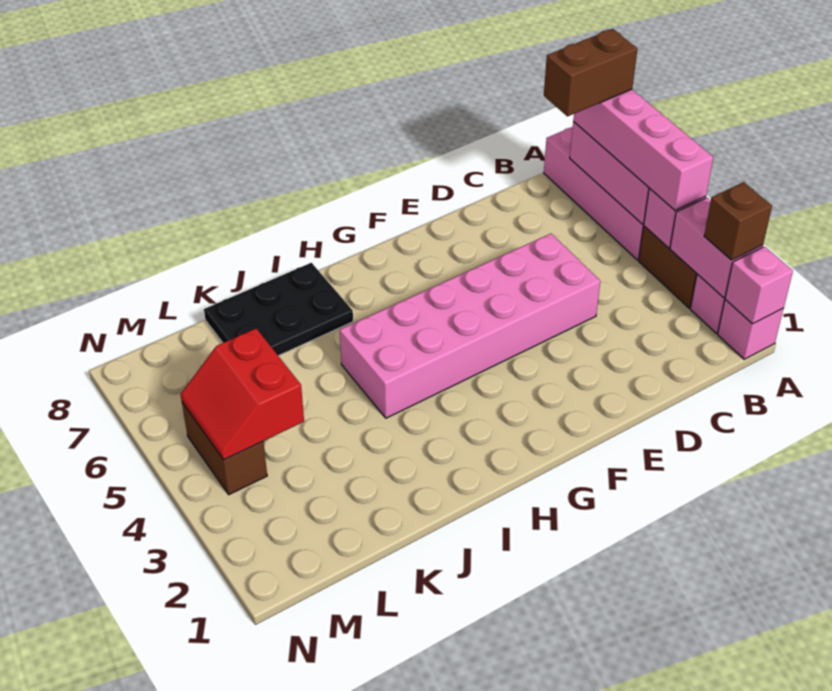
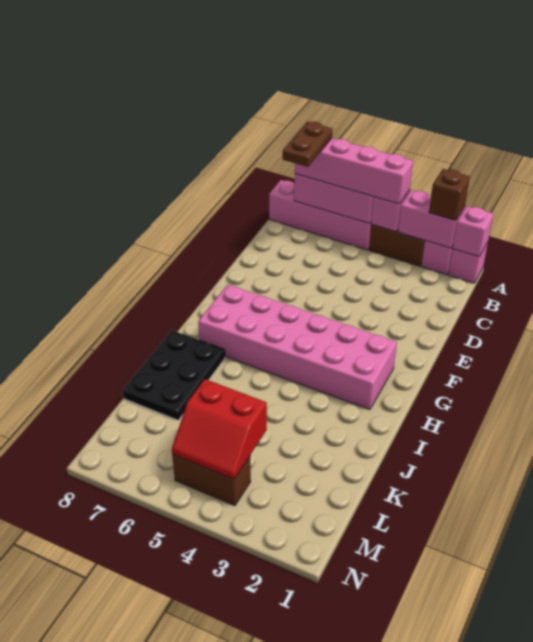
brown brick A7:B7 level 4 -> brown plate A7:B7 level 4
pink brick D4:I5 level 1 -> pink brick G2:H7 level 1

